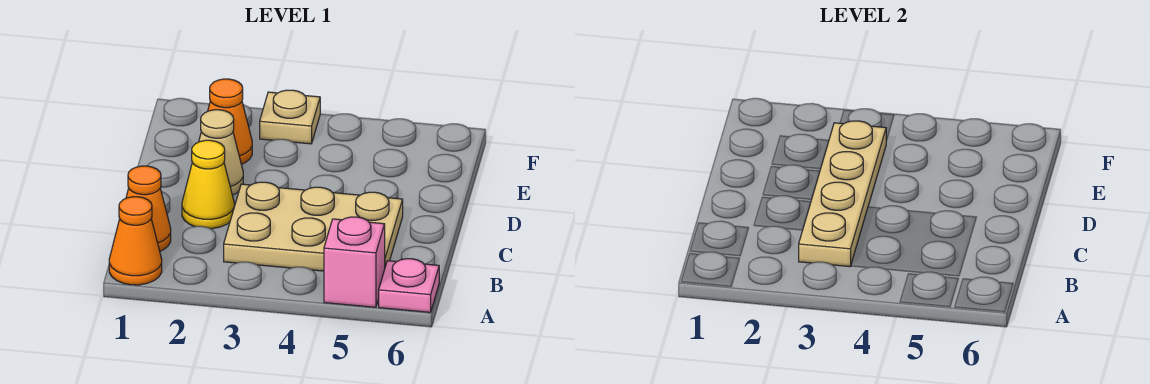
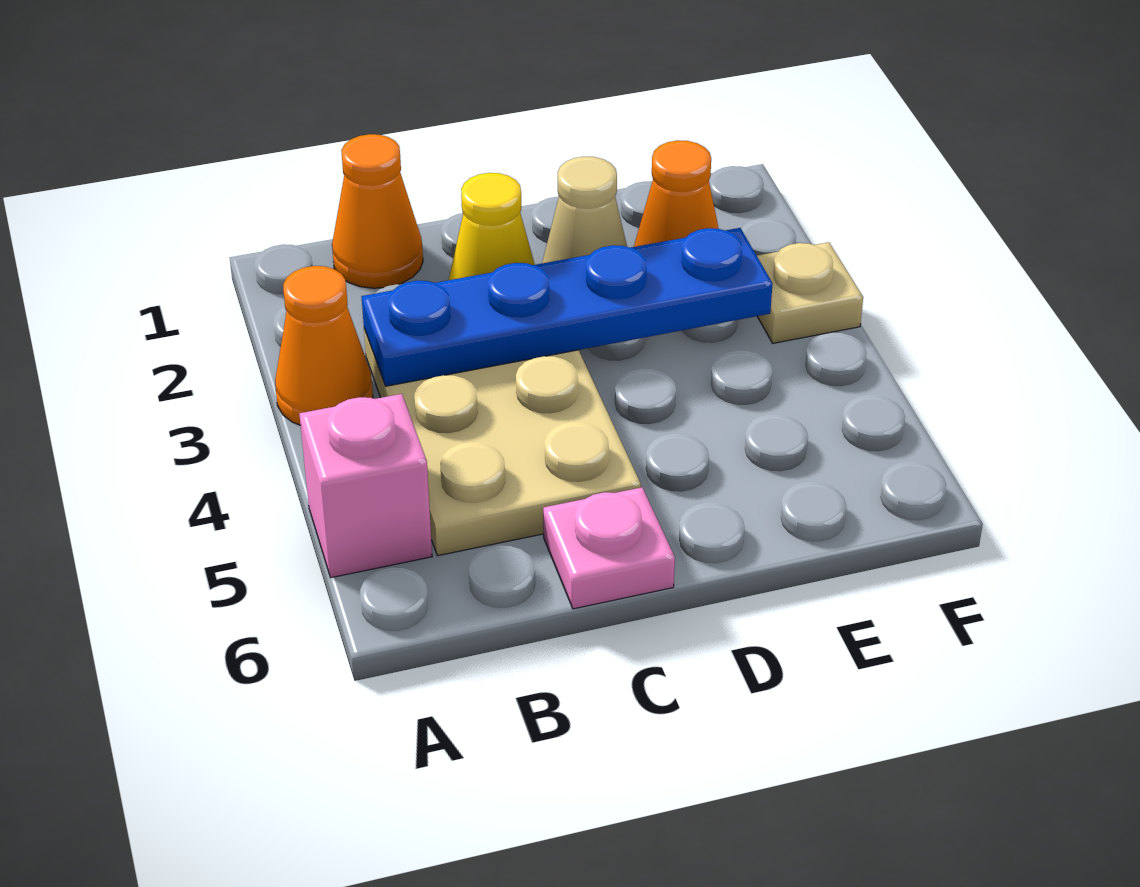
orange cone A1 level 1 -> orange cone A3 level 1
pink plate A6 level 1 -> pink plate C6 level 1
tan plate B3:E3 level 2 -> blue plate B3:E3 level 2

